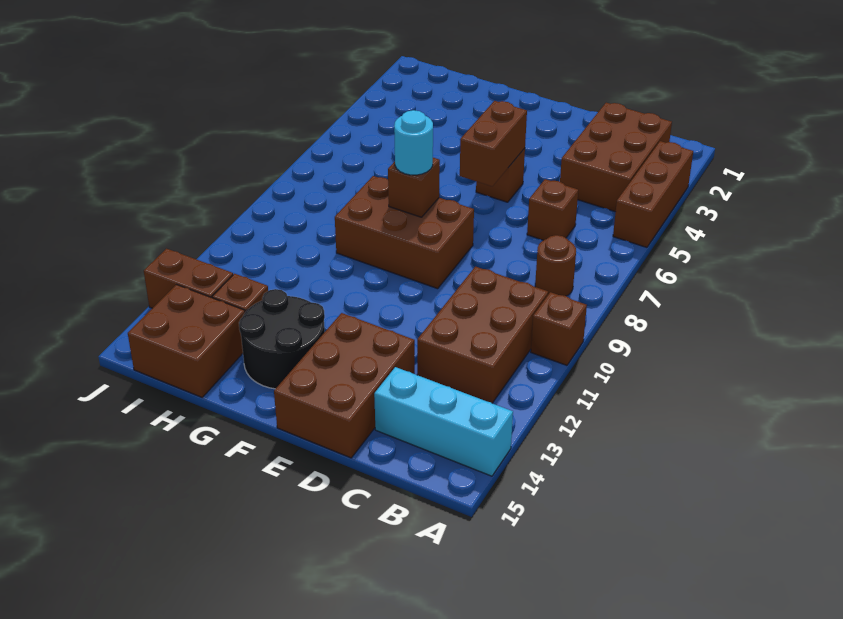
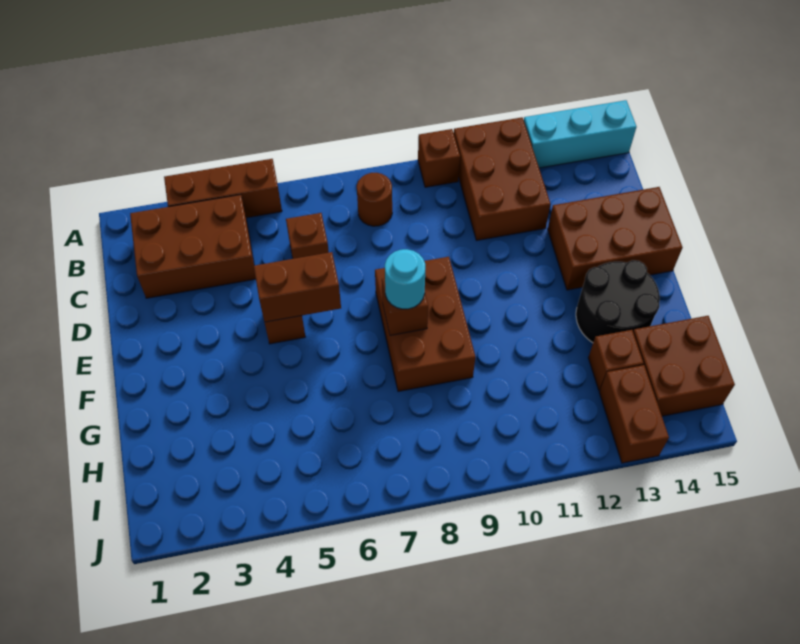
cyan brick A14:C14 level 1 -> cyan brick A13:A15 level 1
brown brick B10:C12 level 1 -> brown brick A11:C12 level 1

